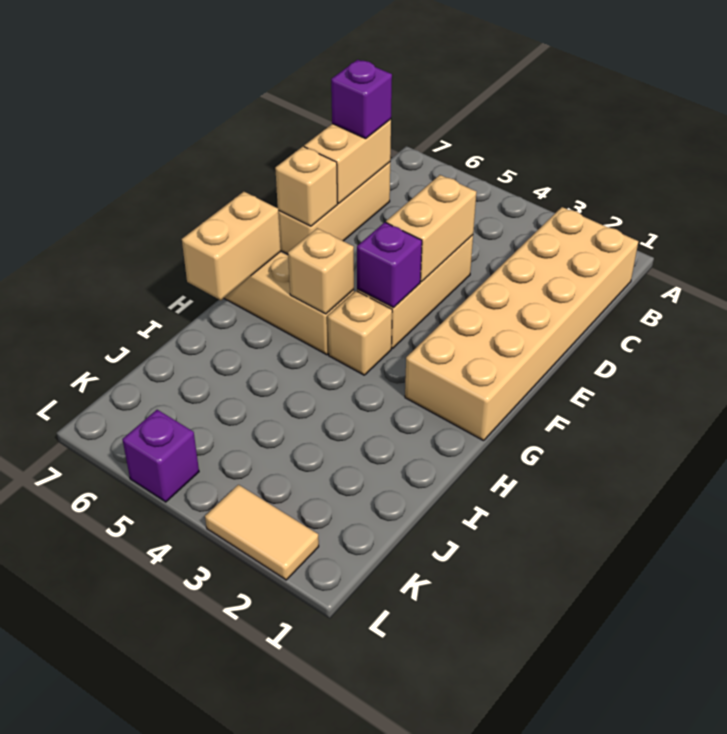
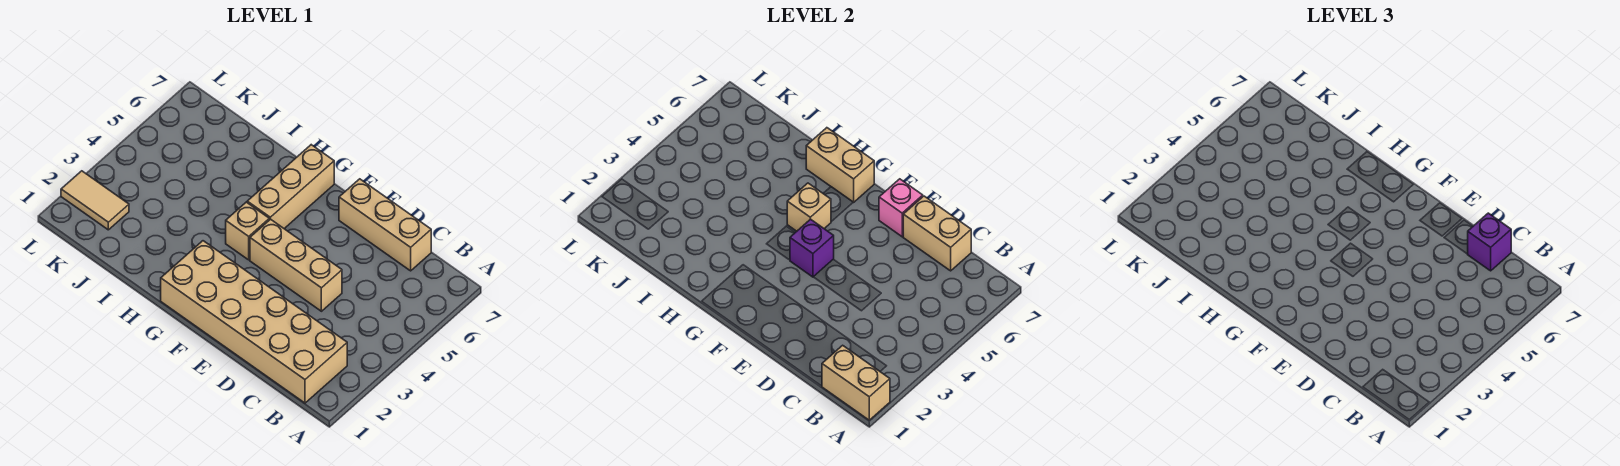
tan brick D4:E4 level 2 -> tan brick A1:B1 level 2
tan brick E7 level 2 -> pink brick E7 level 2
tan tile L2:L3 level 1 -> tan tile K2:L2 level 1
purple brick L5 level 1 -> none

